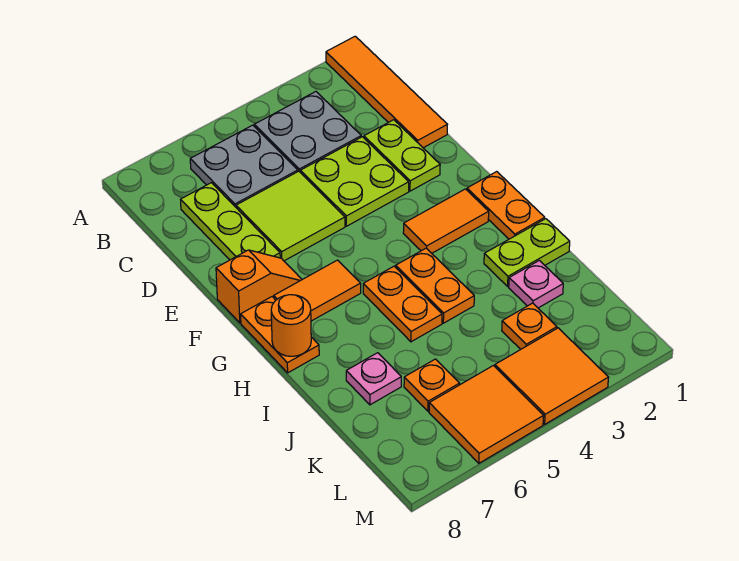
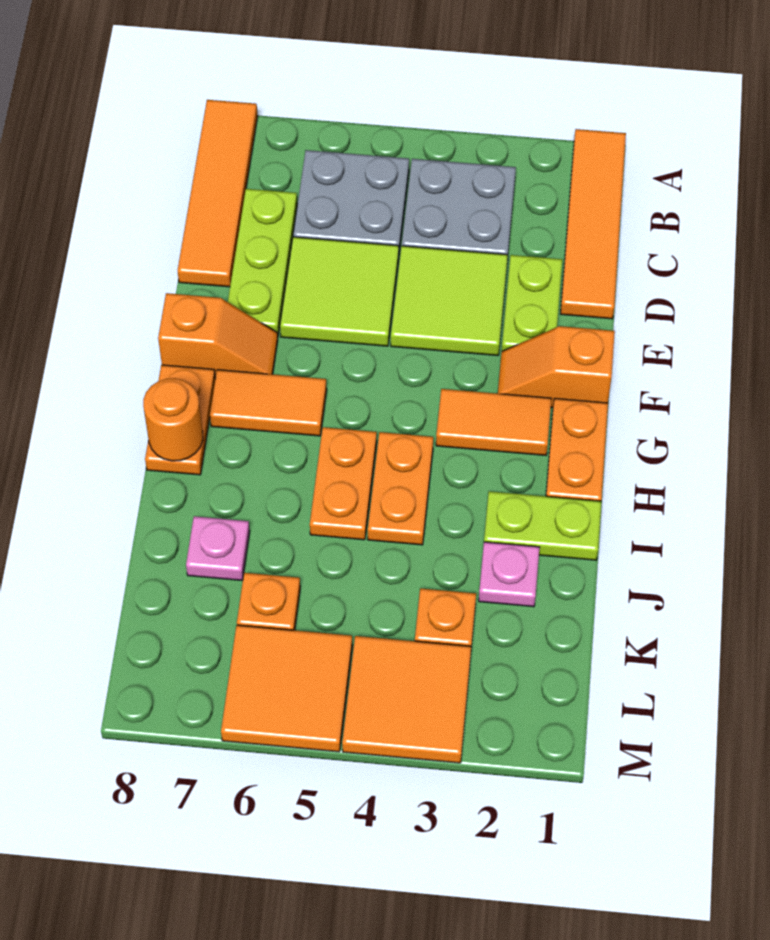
none -> orange tile A8:D8 level 1
lime plate D3:E4 level 1 -> lime tile D3:E4 level 1
none -> orange slope F1:F2 level 1 top 1

